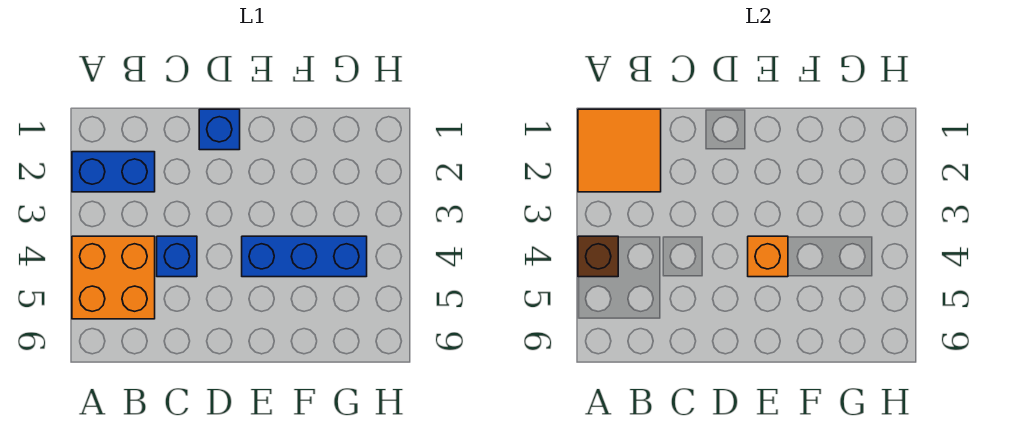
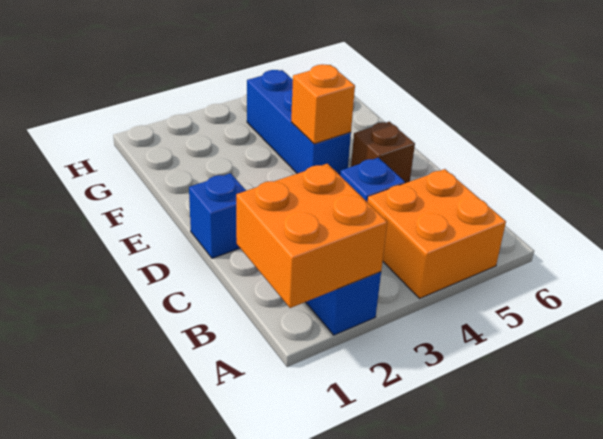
orange tile A1:B2 level 2 -> orange brick A1:B2 level 2
brown brick A4 level 2 -> brown brick D5 level 1

